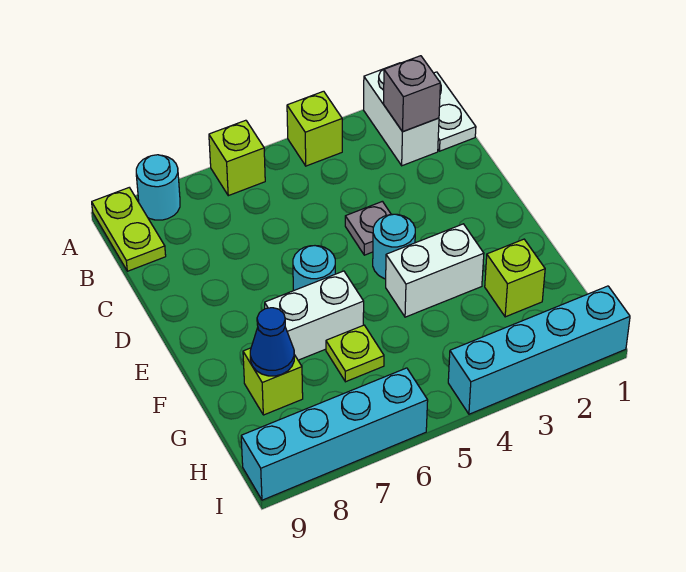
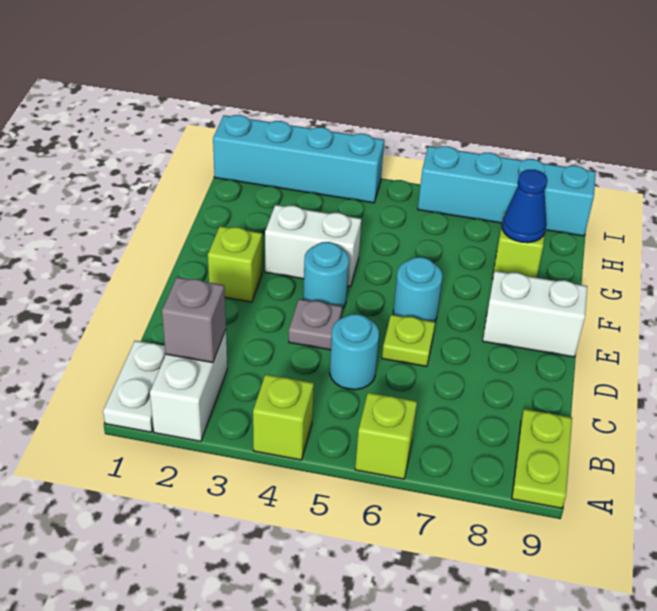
cyan round brick A8 level 1 -> cyan round brick C5 level 1
white brick F6:F7 level 1 -> white brick E8:E9 level 1
lime brick G2 level 1 -> lime brick E2 level 1
lime plate G6 level 1 -> lime plate D6 level 1

